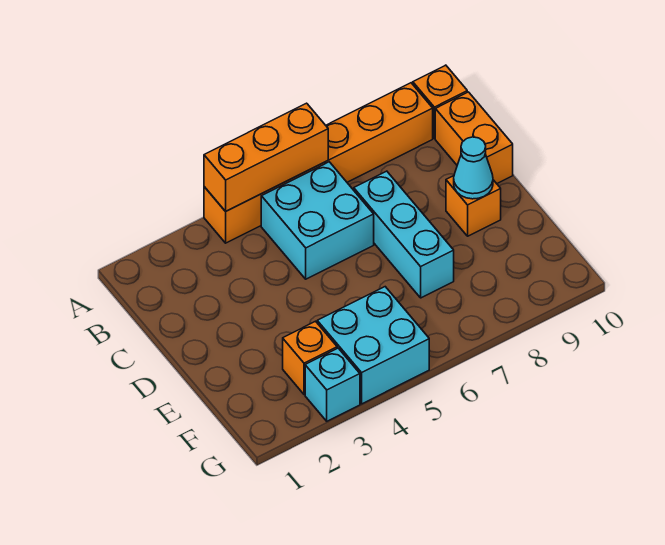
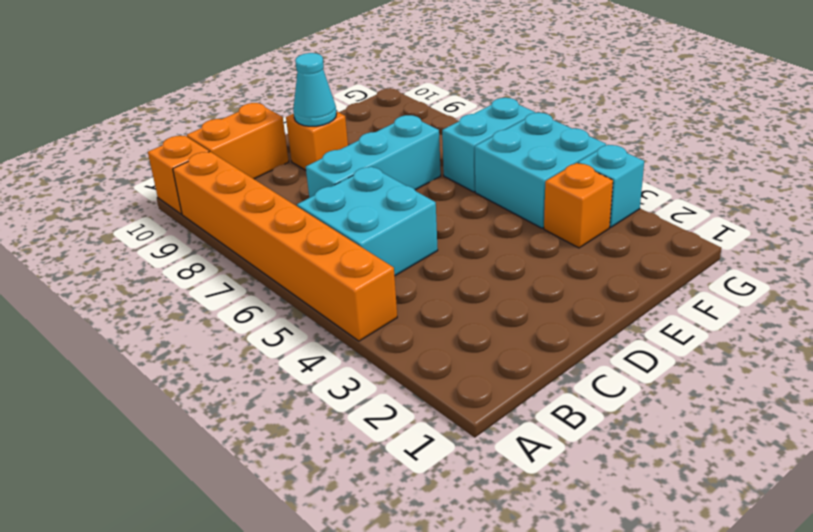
orange brick A4:A6 level 2 -> none
none -> cyan brick F6:G6 level 1

